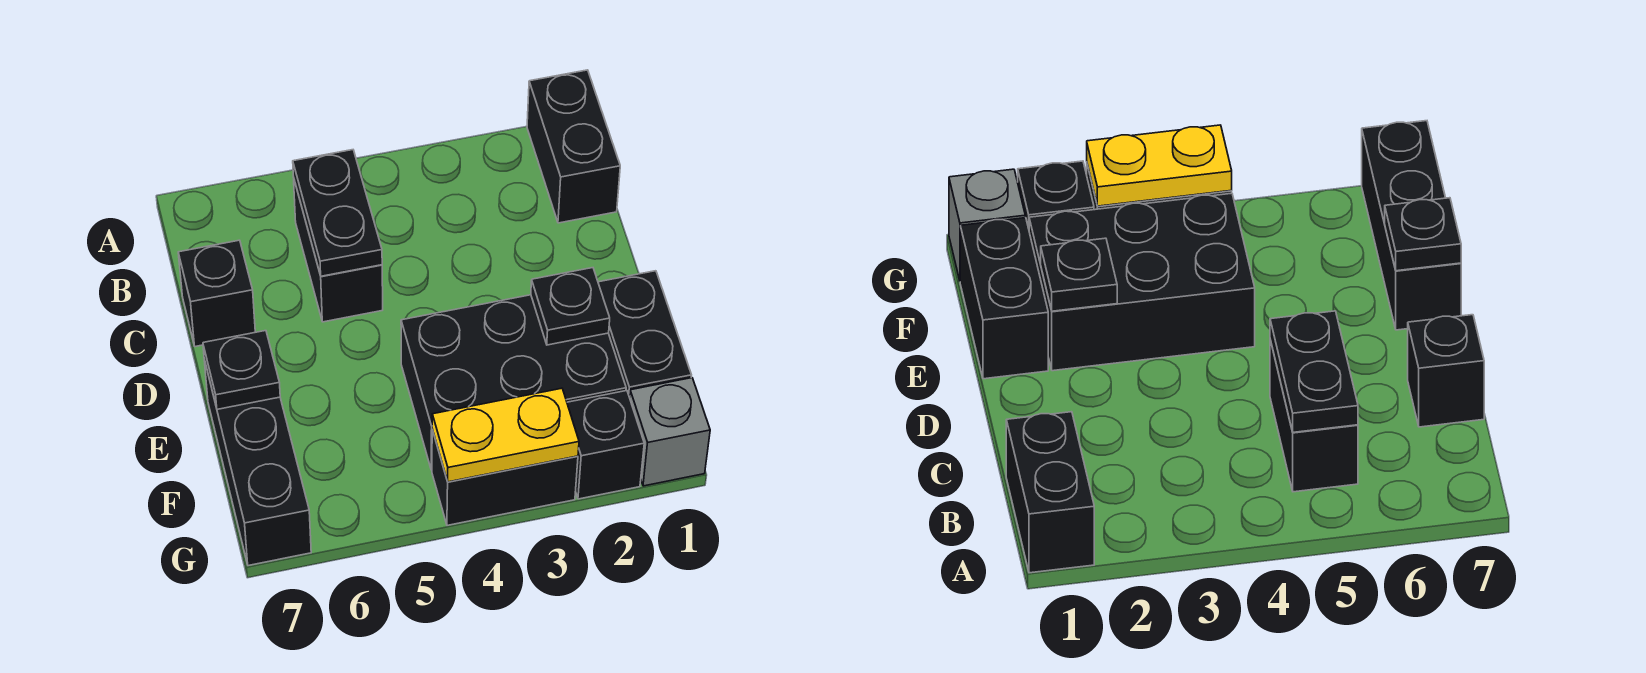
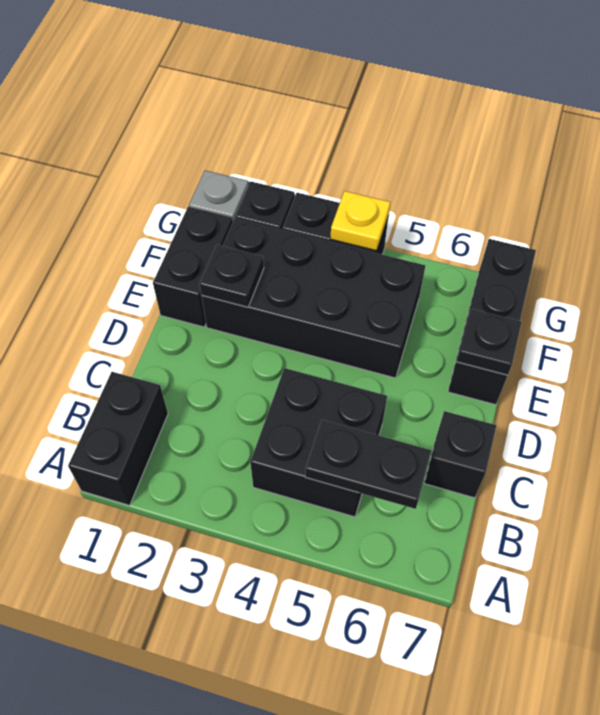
black brick B5:C5 level 1 -> black brick B4:C5 level 1
black plate B5:C5 level 2 -> black plate B5:B6 level 2
black brick E2:F4 level 1 -> black brick E2:F5 level 1
yellow plate G3:G4 level 2 -> yellow plate G4 level 2

